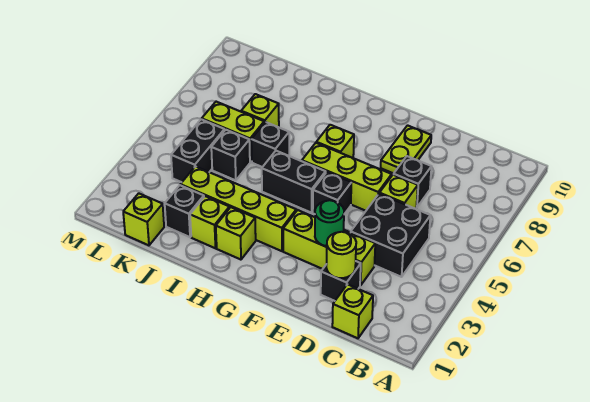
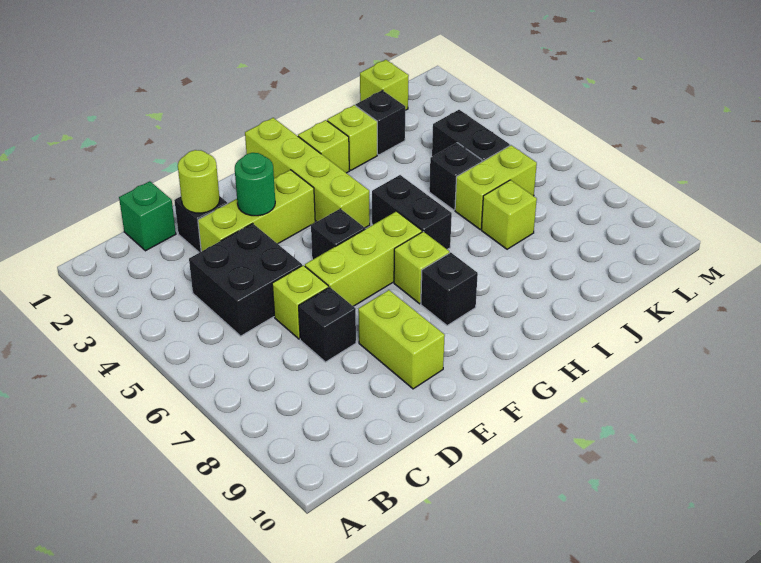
lime brick C1 level 1 -> green brick C1 level 1
lime plate E8:E9 level 1 -> lime brick E8:E9 level 1
lime brick G3:J3 level 1 -> lime brick G1:G4 level 1
black brick G5:H5 level 1 -> black brick H5:H6 level 1
black brick I6 level 1 -> black brick G8 level 1

